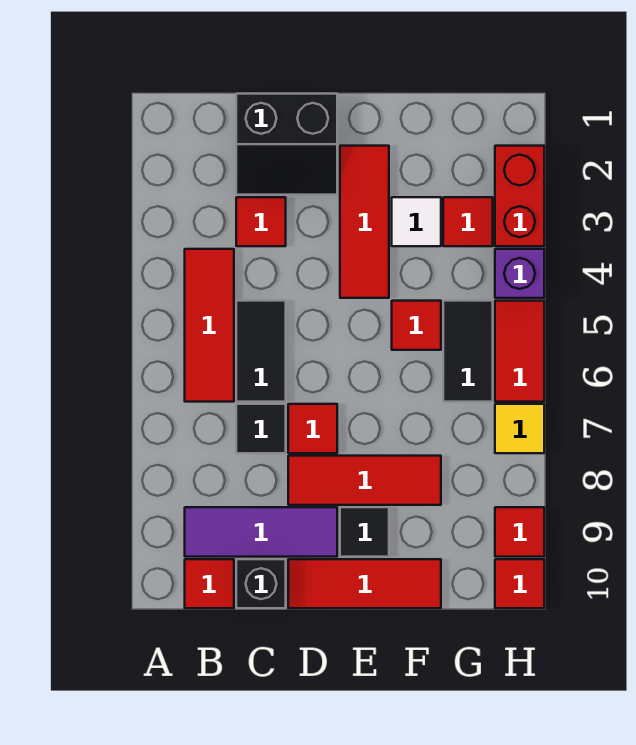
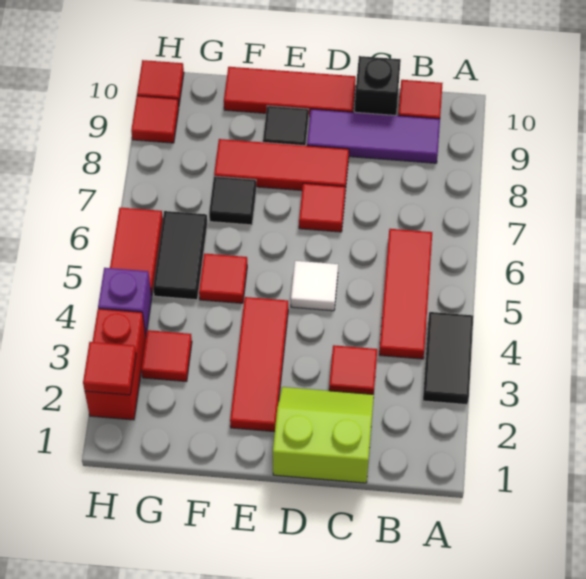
black slope C1:D2 level 1 top 1 -> lime slope C1:D2 level 1 top 1
black tile C5:C6 level 1 -> black tile A3:A4 level 1
black tile C7 level 1 -> black tile F7 level 1
white tile F3 level 1 -> white tile D5 level 1
none -> red tile H2 level 2
yellow tile H7 level 1 -> none

